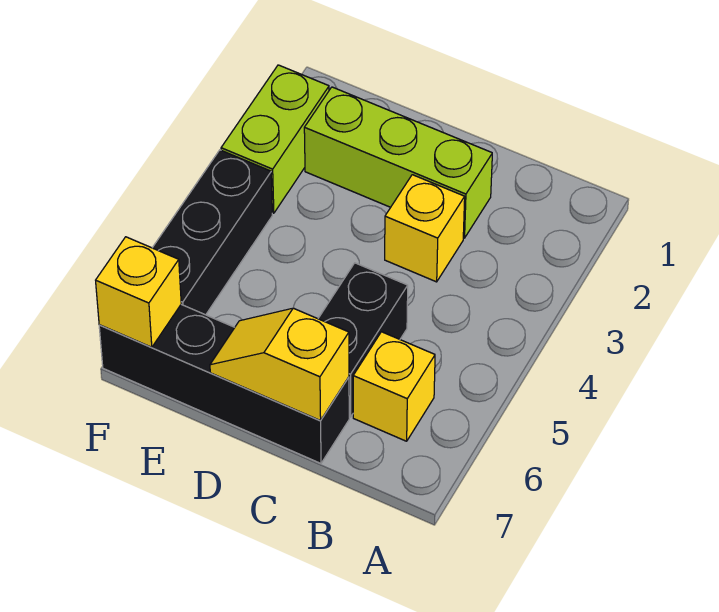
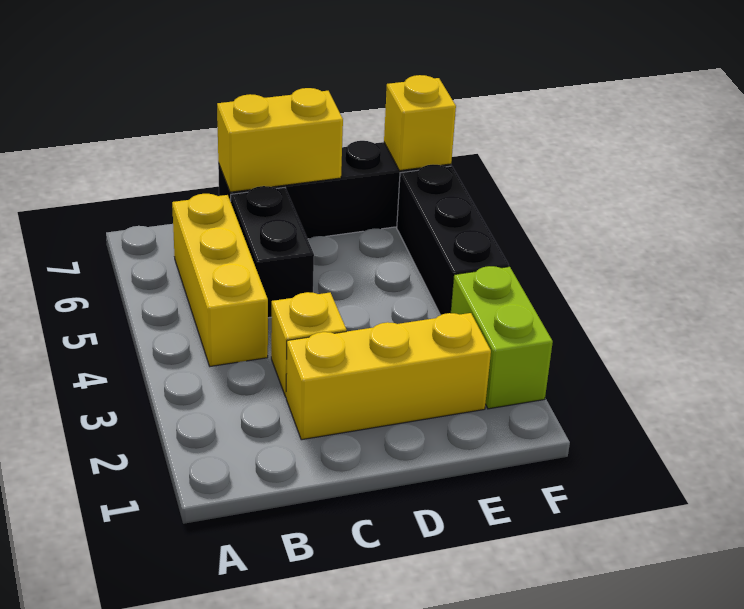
yellow brick B6 level 1 -> yellow brick B4:B6 level 1
lime brick C2:E2 level 1 -> yellow brick C2:E2 level 1
yellow slope C7:D7 level 2 top C -> yellow brick C7:D7 level 2

